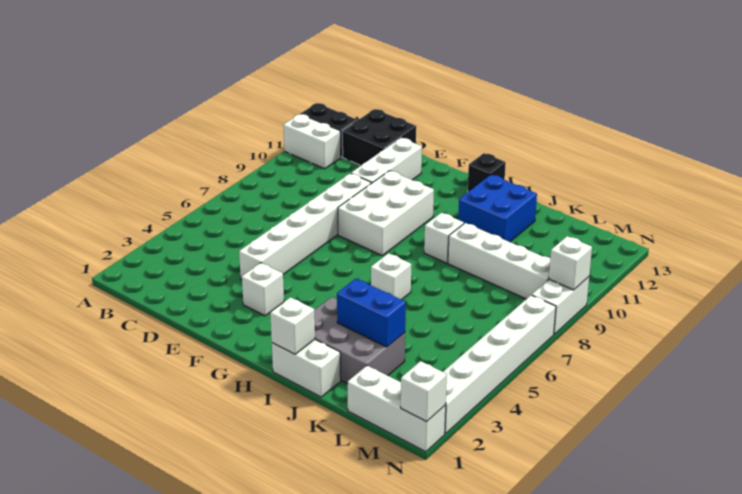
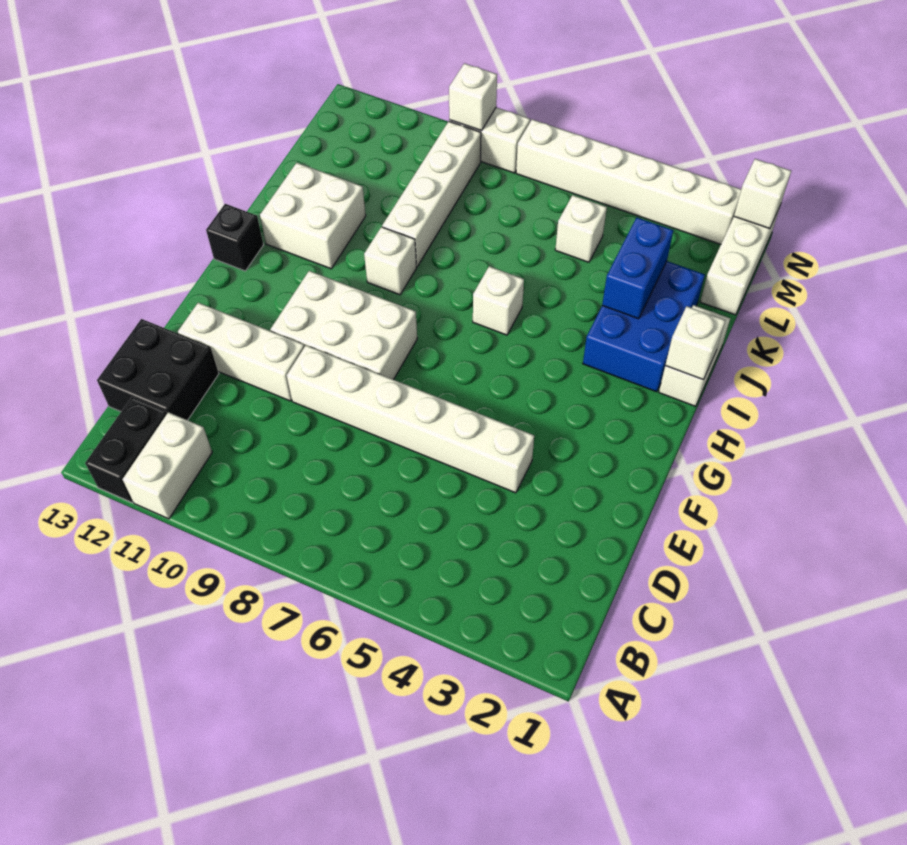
white brick F3 level 1 -> white brick L5 level 1
grey brick I2:K3 level 1 -> blue brick I2:K3 level 1
blue brick I11:J12 level 1 -> white brick I11:J12 level 1

